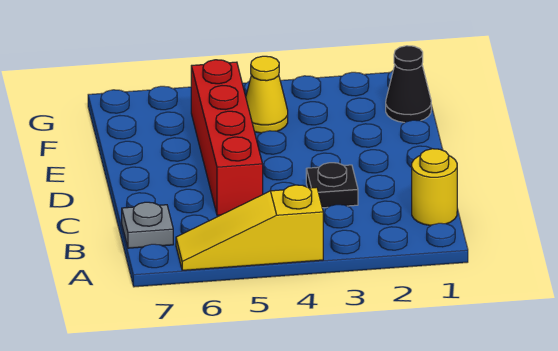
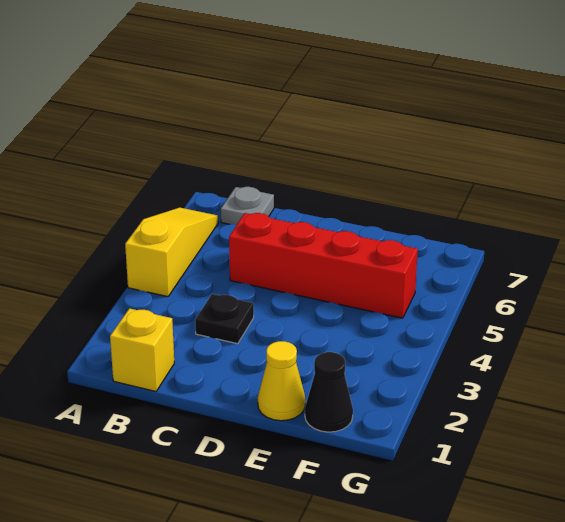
yellow round brick B1 level 1 -> yellow brick B1 level 1
yellow cone F4 level 1 -> yellow cone E1 level 1

